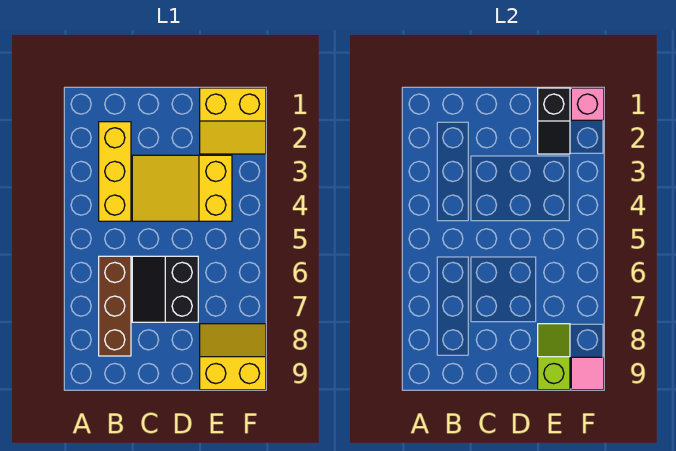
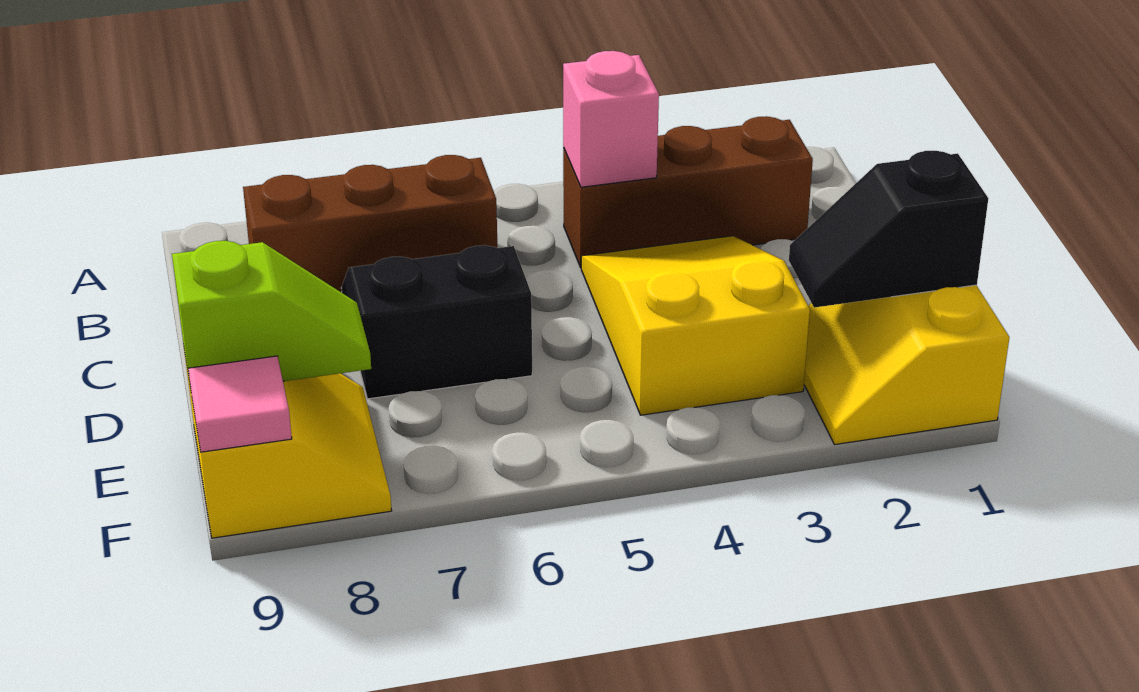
yellow brick B2:B4 level 1 -> brown brick B2:B4 level 1
pink brick F1 level 2 -> pink brick B4 level 2

